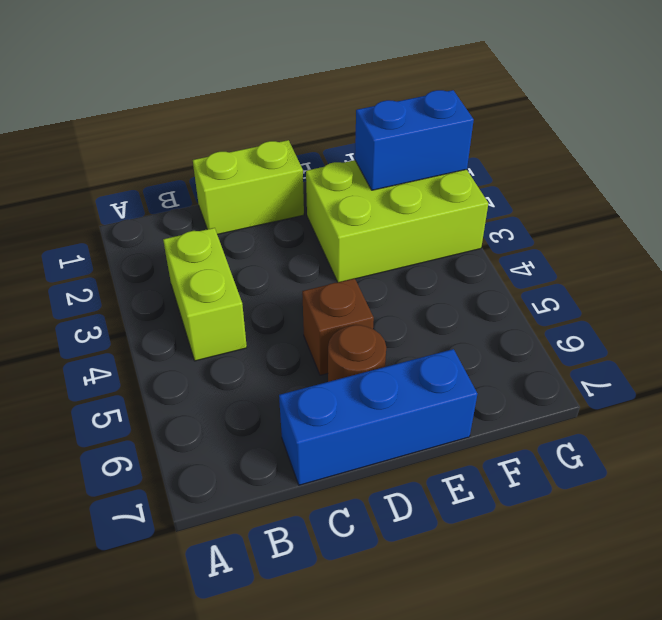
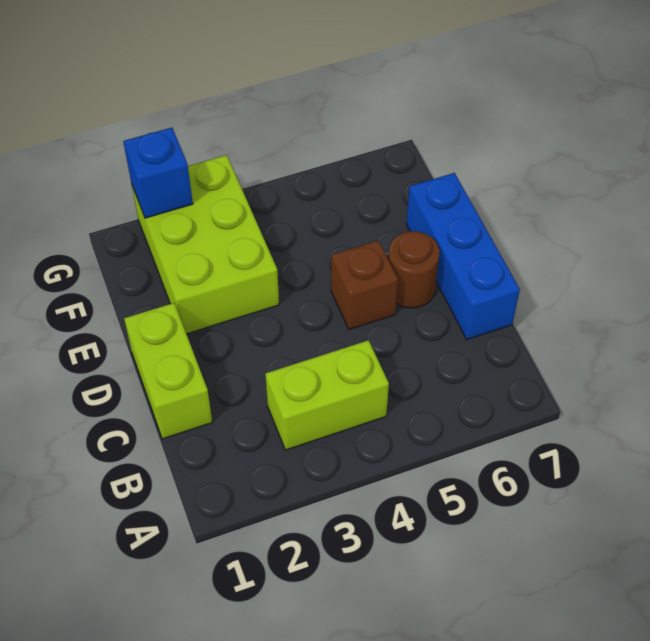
blue brick F2:G2 level 2 -> blue brick G2 level 2

